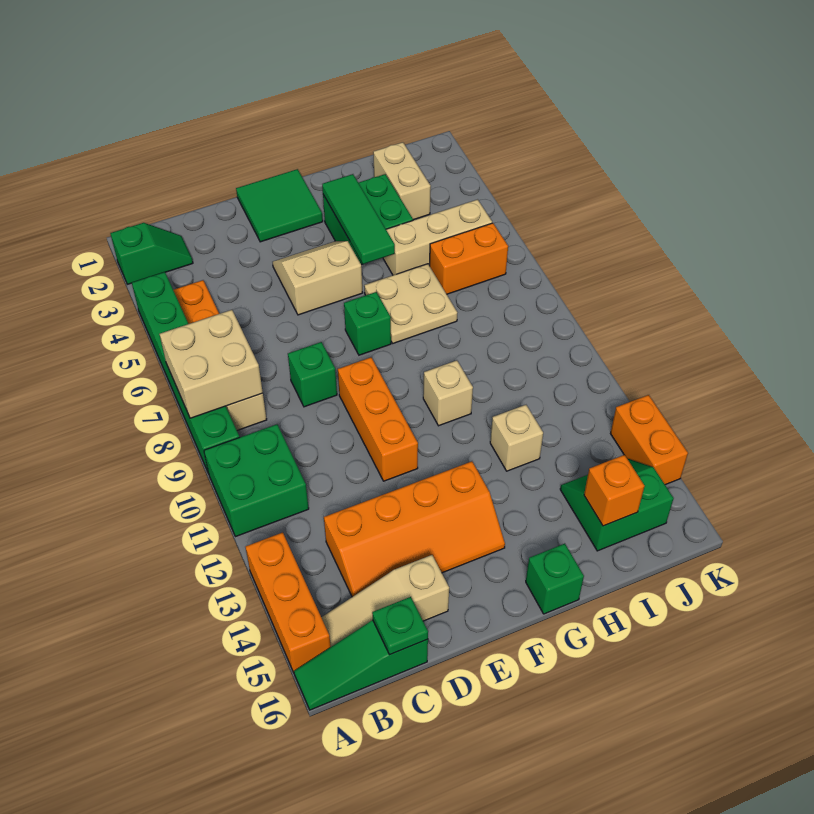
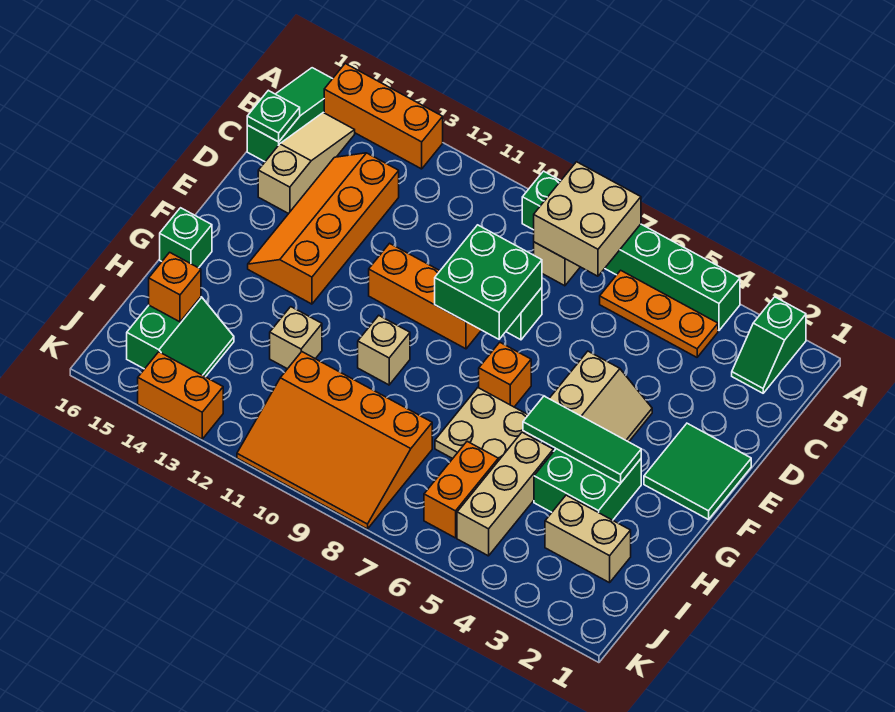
green brick A10:B11 level 1 -> green brick D8:E9 level 2
green brick F7 level 1 -> orange brick F7 level 1
none -> orange slope I8:K11 level 1 top I

